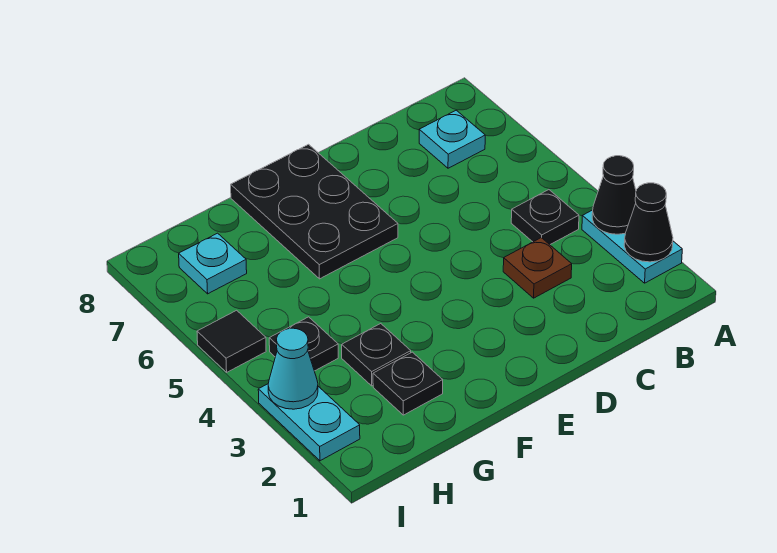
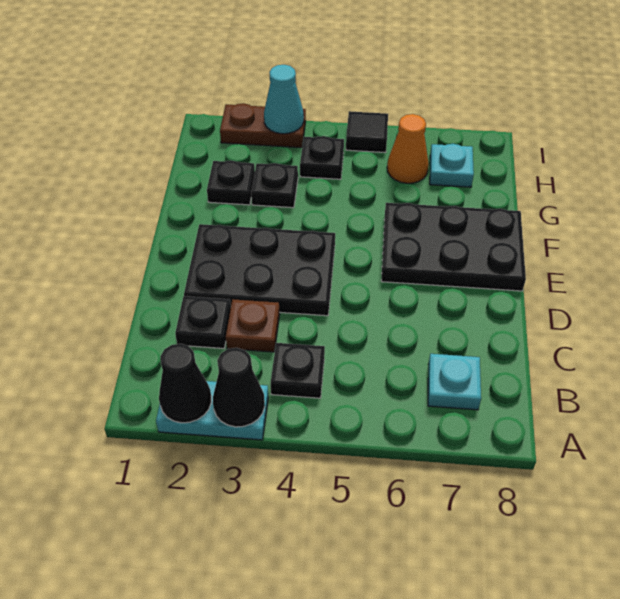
none -> black plate C2 level 1
none -> black plate D2:E4 level 1
none -> orange cone H6 level 1
cyan plate I2:I3 level 1 -> brown plate I2:I3 level 1

